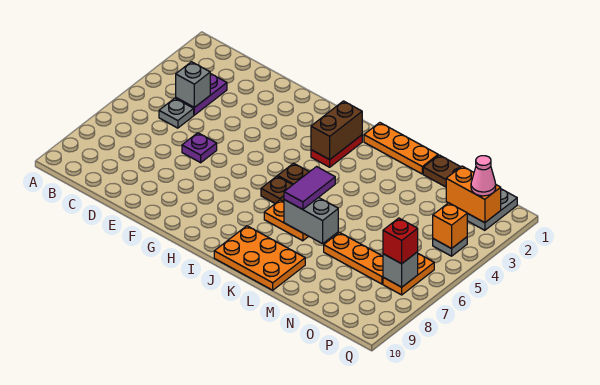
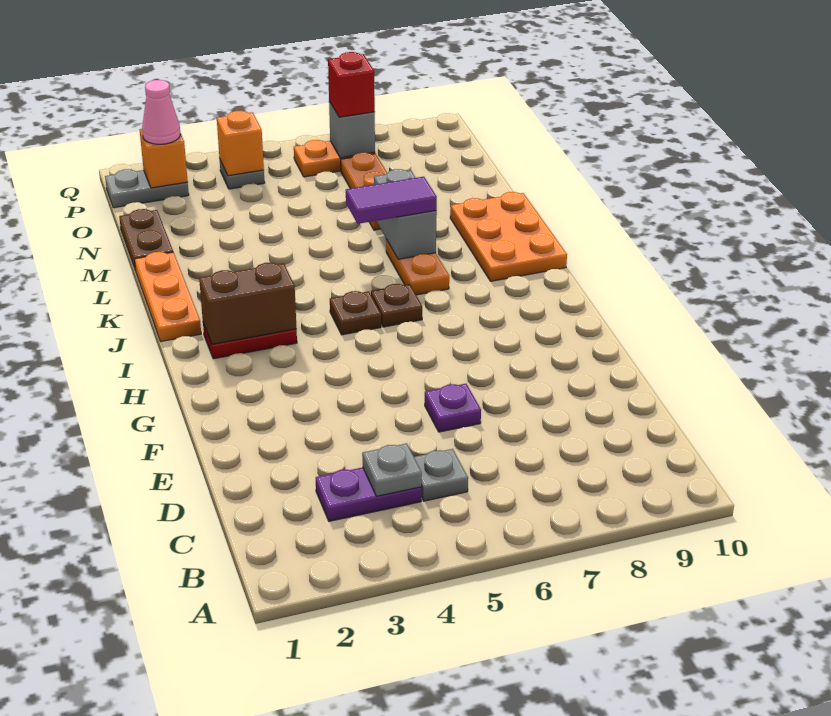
grey brick C4 level 2 -> grey plate C4 level 2
orange brick O2:P2 level 2 -> orange brick P2 level 2

